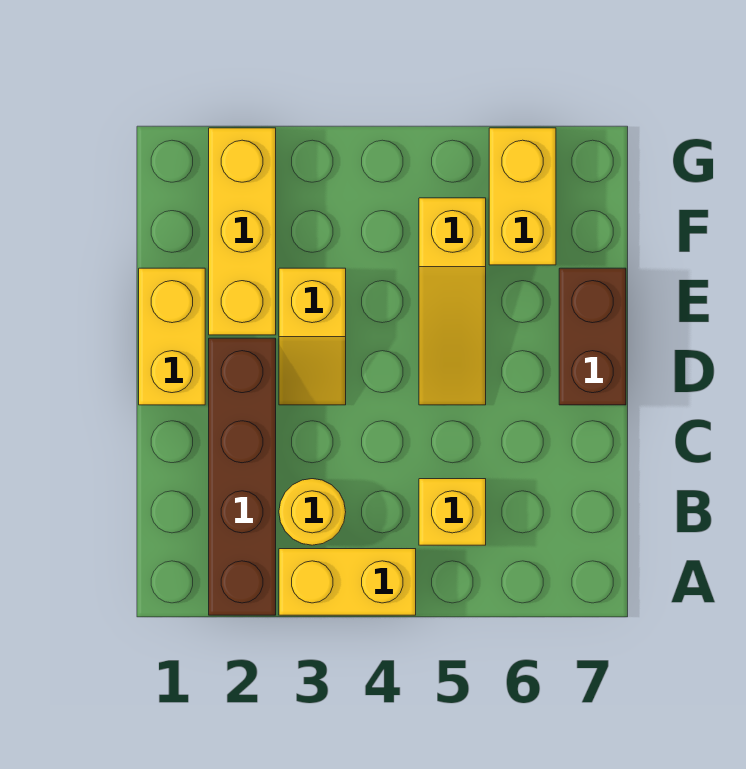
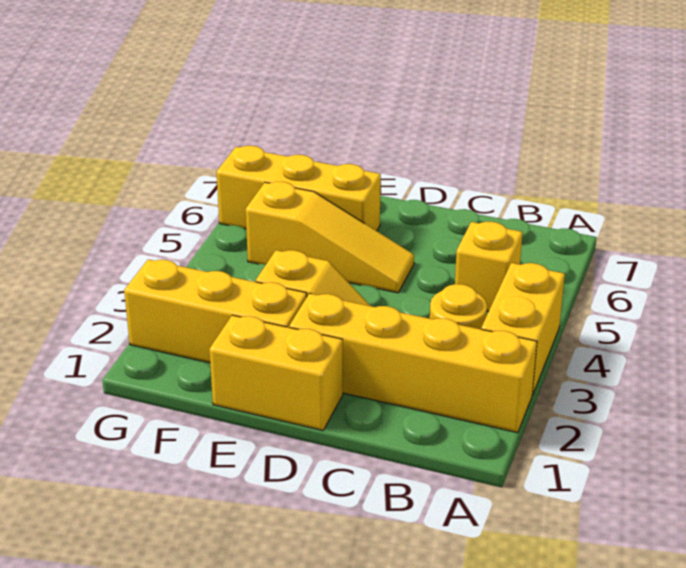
brown brick A2:D2 level 1 -> yellow brick A2:D2 level 1
brown brick D7:E7 level 1 -> none
yellow brick F6:G6 level 1 -> yellow brick E6:G6 level 1

